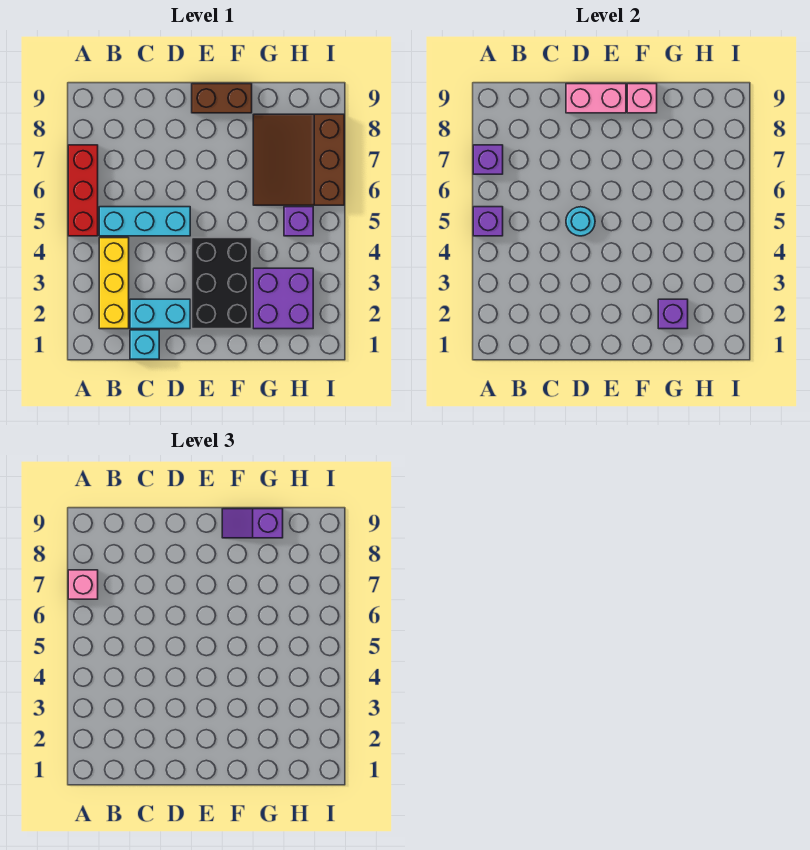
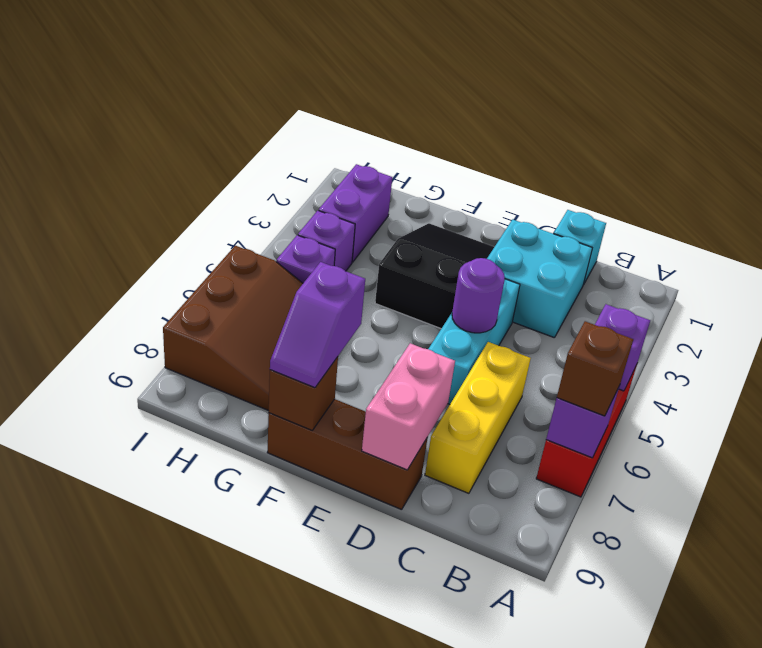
pink brick A7 level 3 -> brown brick A7 level 3
yellow brick B2:B4 level 1 -> yellow brick C6:C8 level 1
cyan brick B5:D5 level 1 -> cyan brick D4:D6 level 1
cyan brick C2:D2 level 1 -> cyan brick C2:D3 level 1
cyan round brick D5 level 2 -> purple round brick D5 level 2
pink brick D9:E9 level 2 -> pink brick D8:D9 level 2
black brick E2:F4 level 1 -> black slope E2:F4 level 1 top 4
brown brick E9:F9 level 1 -> brown brick D9:F9 level 1
pink brick F9 level 2 -> brown brick F9 level 2
purple slope F9:G9 level 3 top G -> purple slope F8:F9 level 3 top 8
purple brick G2:H3 level 1 -> purple brick H2:H3 level 1
purple brick G2 level 2 -> purple brick H4 level 1

